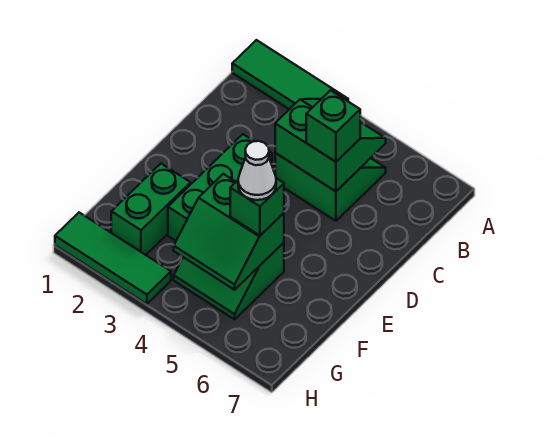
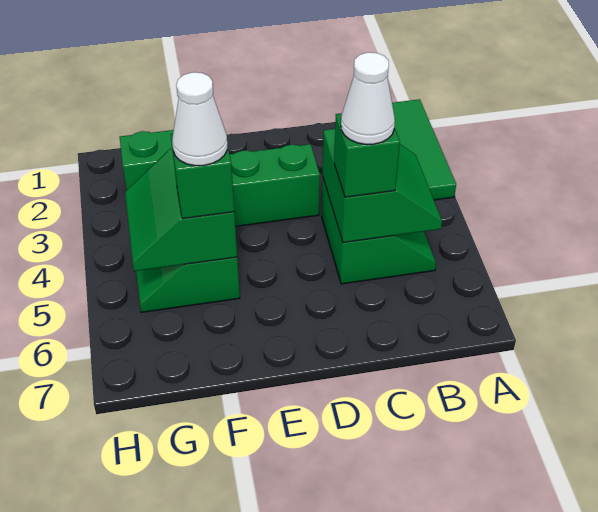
none -> white cone C5 level 4
green tile H1:H3 level 1 -> none

